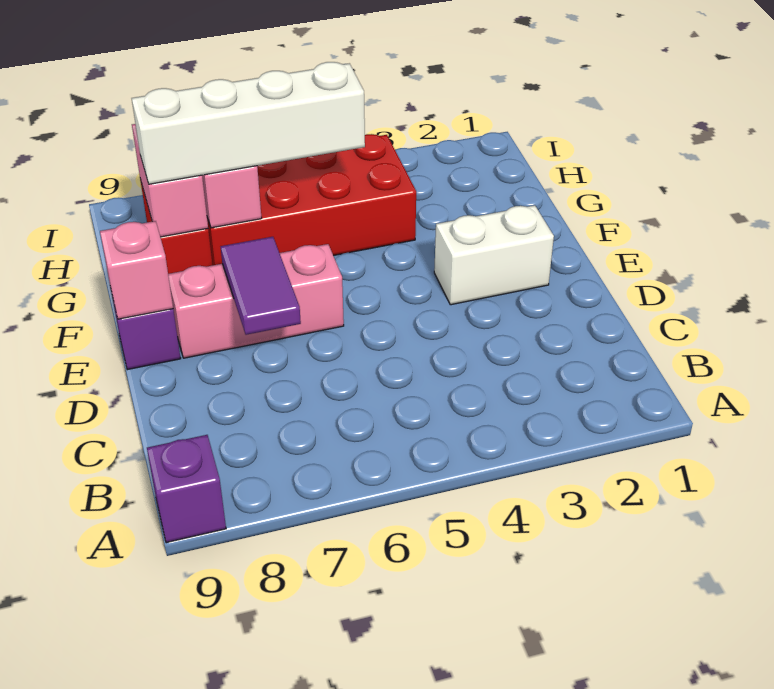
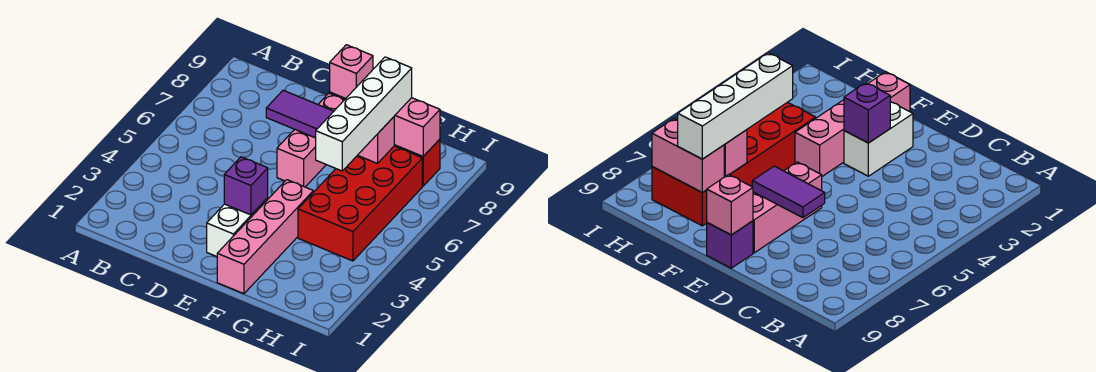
purple brick A9 level 1 -> purple brick E3 level 2
none -> pink brick F1:F4 level 1

